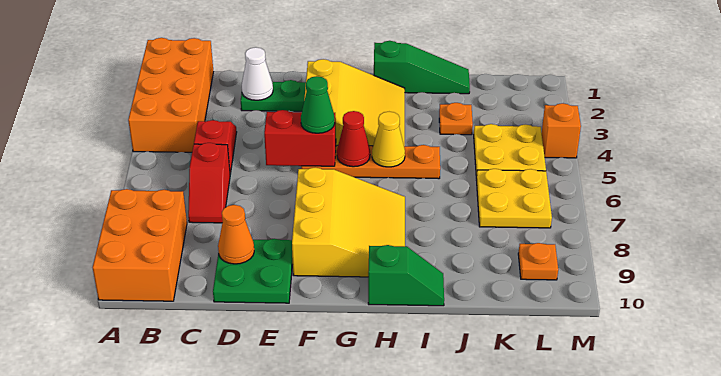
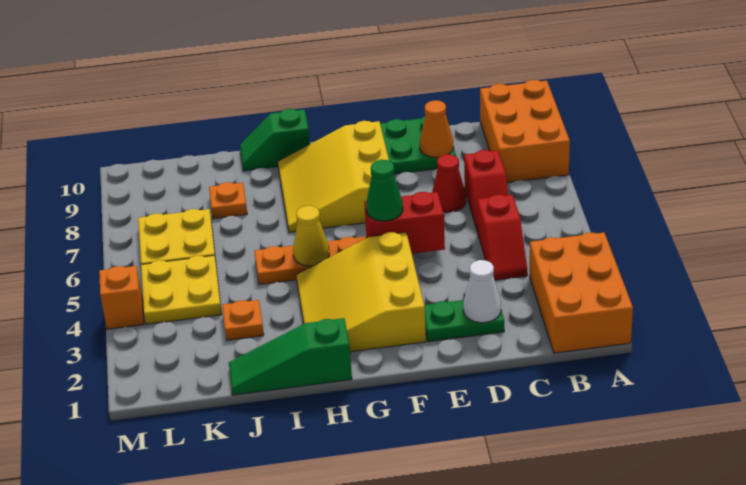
orange brick A1:B4 level 1 -> orange brick A1:B3 level 1
red slope C6:C7 level 1 top 6 -> red slope C6:C7 level 1 top 7
red cone G5 level 2 -> red cone D7 level 1
orange plate L9 level 1 -> orange plate J8 level 1

